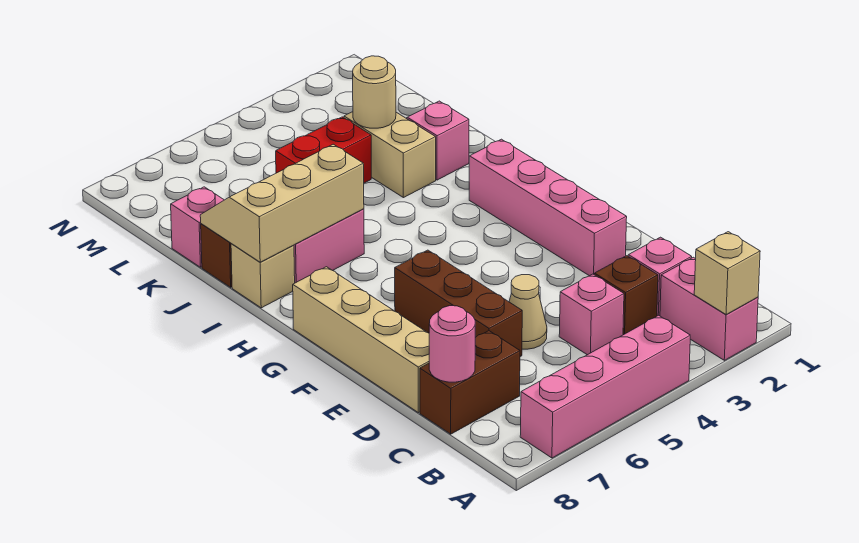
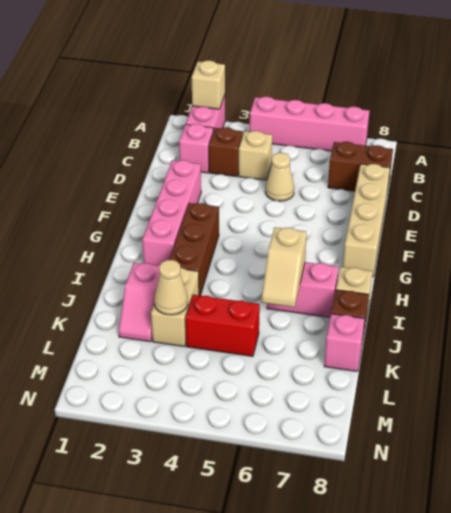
pink brick C4 level 1 -> tan brick C4 level 1
pink round brick C8 level 2 -> none
brown brick D6:F6 level 1 -> brown brick G3:I3 level 1
tan slope I6:J8 level 2 top I -> tan slope I6:J6 level 2 top I
tan round brick K3 level 2 -> tan cone K3 level 2

